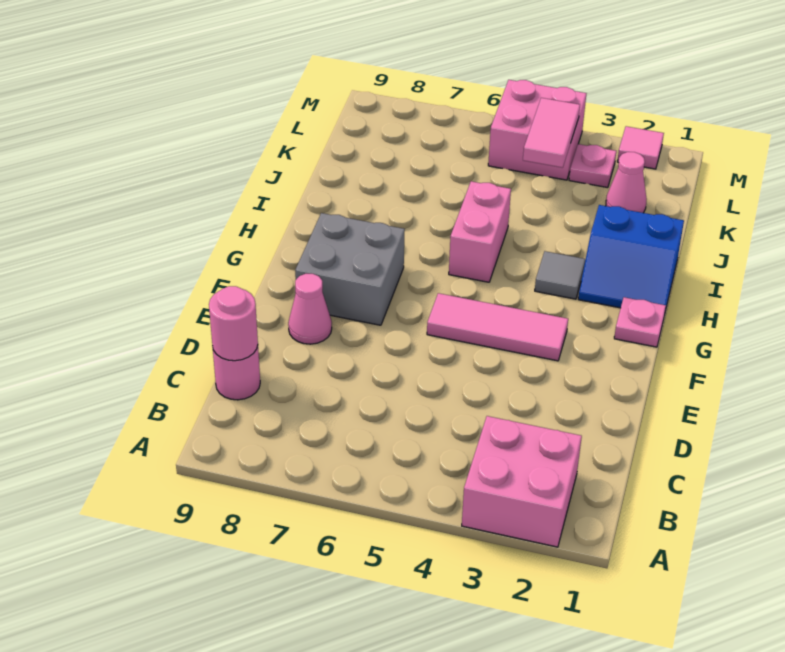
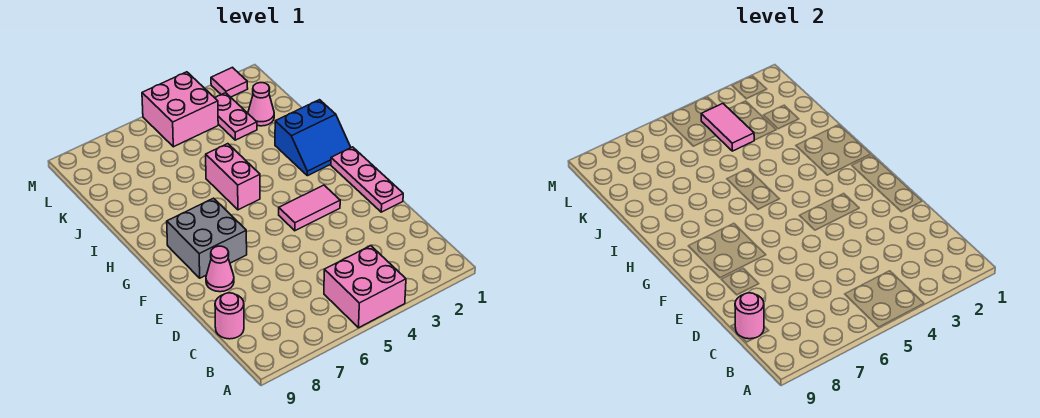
pink brick A2:B3 level 1 -> pink brick A4:B5 level 1
pink tile F3:F5 level 1 -> pink tile F3:F4 level 1
pink plate G1 level 1 -> pink plate E1:G1 level 1
grey tile H3 level 1 -> none
pink plate L3 level 1 -> pink plate K3:L3 level 1

